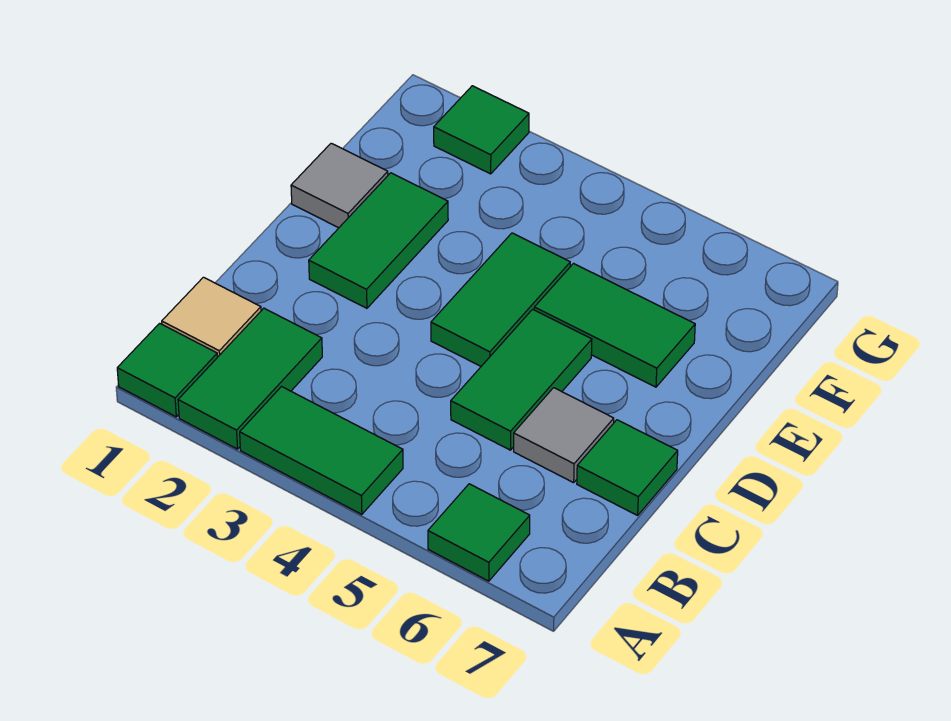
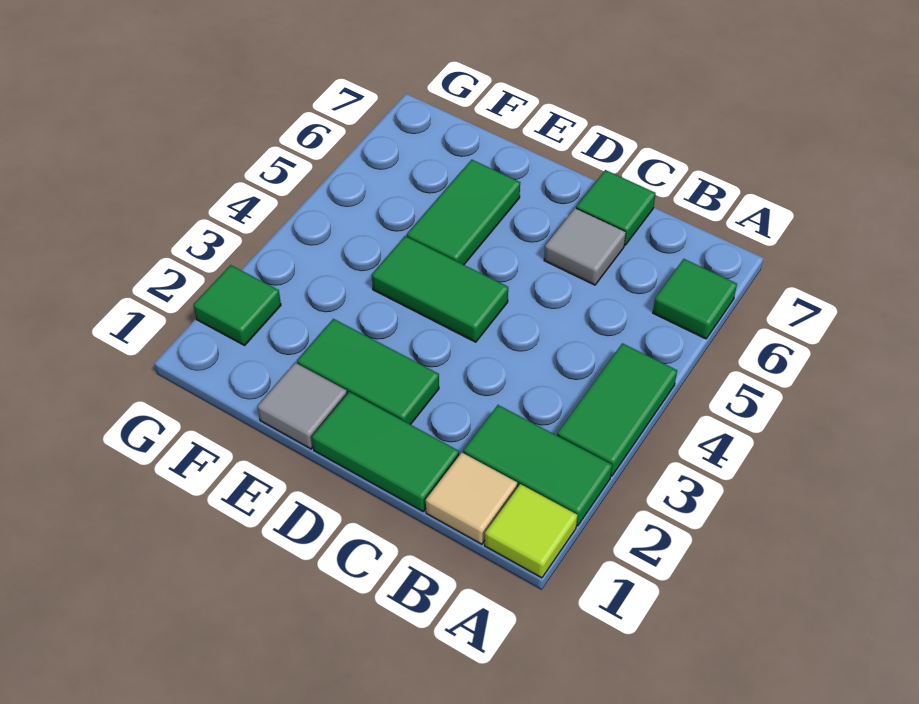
green tile A1 level 1 -> lime tile A1 level 1
green tile C5:D5 level 1 -> green tile C1:D1 level 1

